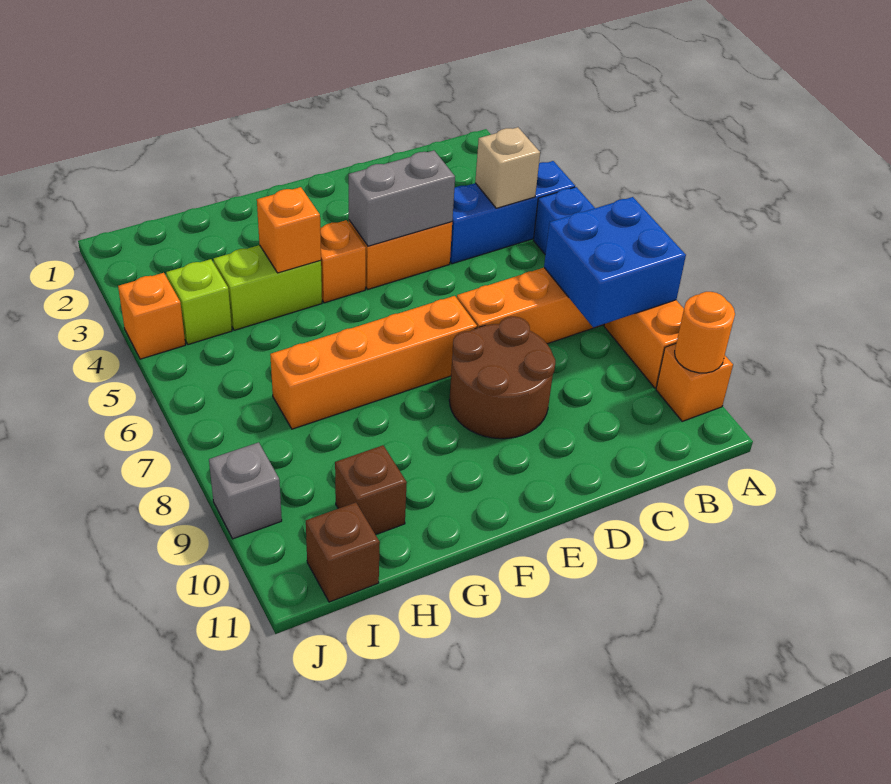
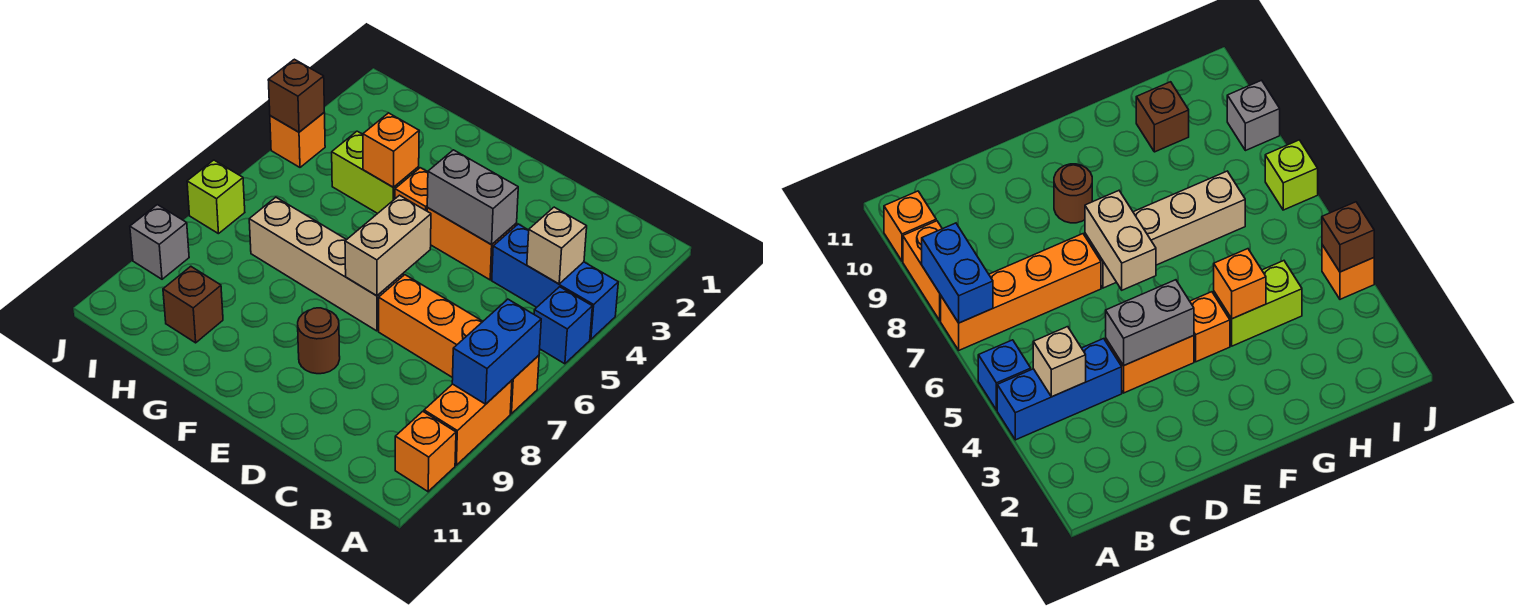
blue brick A7:B8 level 2 -> blue brick A7:A8 level 2
orange round brick A10 level 2 -> none
brown round brick D8:E9 level 1 -> brown round brick E9 level 1
none -> tan brick E6:E7 level 2
orange brick E7:H7 level 1 -> tan brick E7:H7 level 1
lime brick I4 level 1 -> lime brick J7 level 1
brown brick I11 level 1 -> brown brick J4 level 2

